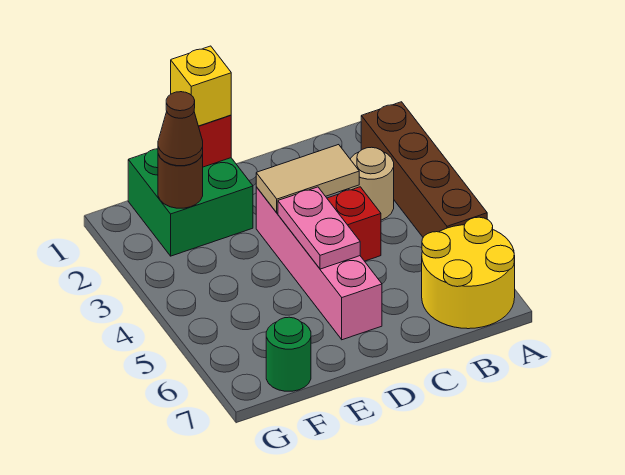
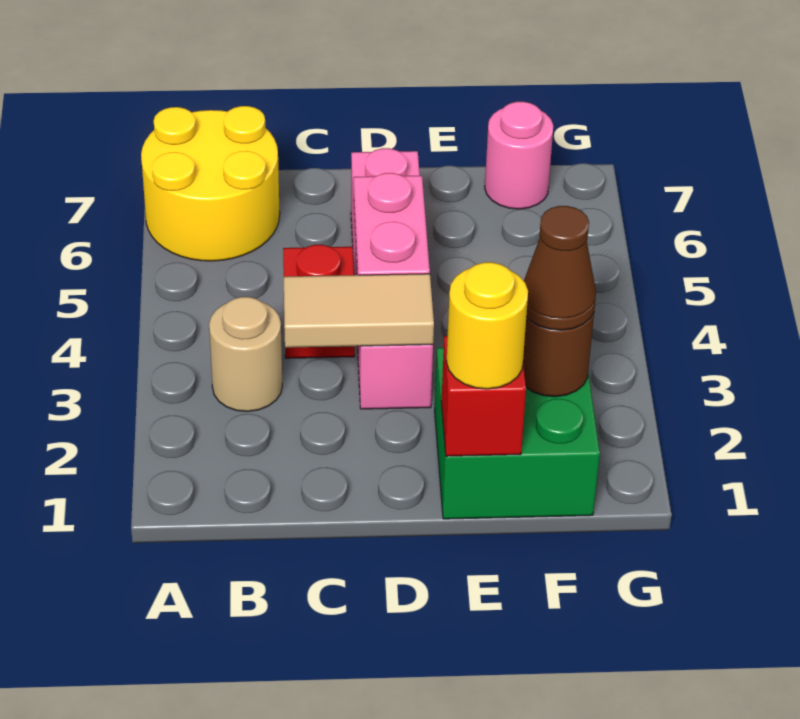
brown brick A2:A5 level 1 -> none
yellow brick E1 level 3 -> yellow round brick E1 level 3
green round brick F7 level 1 -> pink round brick F7 level 1

